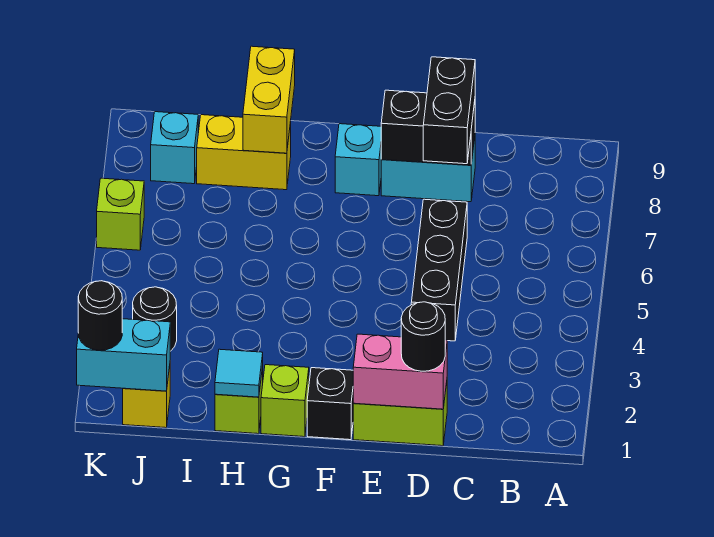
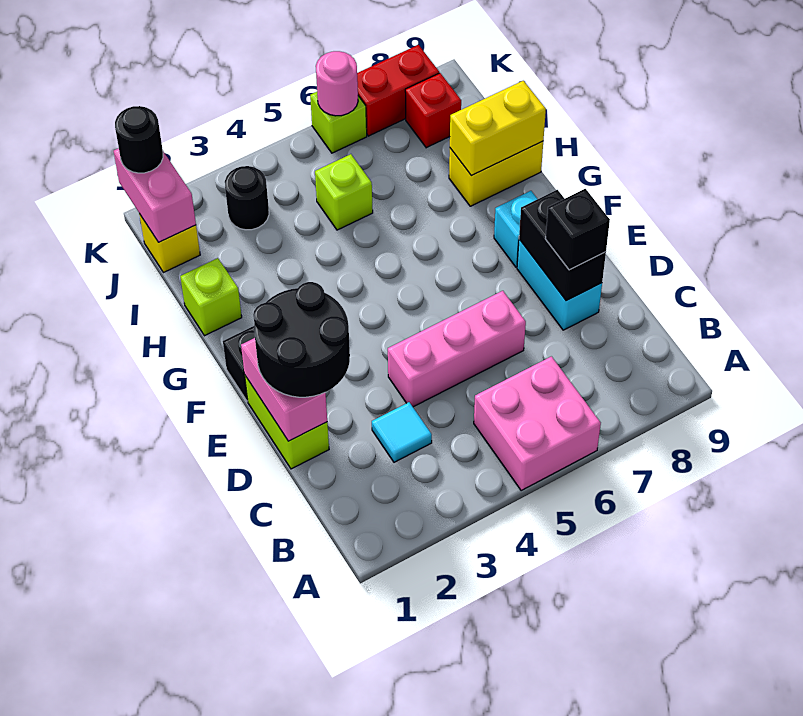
none -> pink brick A5:B6 level 1
black round brick D1 level 3 -> black round brick D1:E2 level 3
black brick D4:D6 level 1 -> pink brick D4:D6 level 1
black brick D7:D8 level 3 -> black brick D8 level 3
lime brick G1 level 1 -> lime brick I5 level 1
cyan tile H1 level 2 -> cyan tile C3 level 1
yellow brick H8:I8 level 1 -> yellow brick H8:H9 level 1
cyan brick J1:K1 level 2 -> pink brick J1:K1 level 2
cyan brick J8 level 1 -> red brick J8 level 1
none -> pink round brick K6 level 2
none -> red brick K7:K8 level 1

